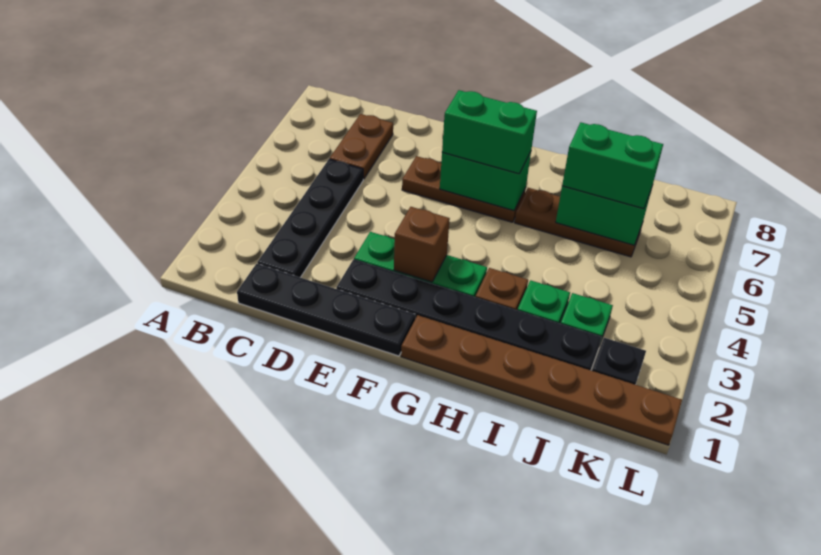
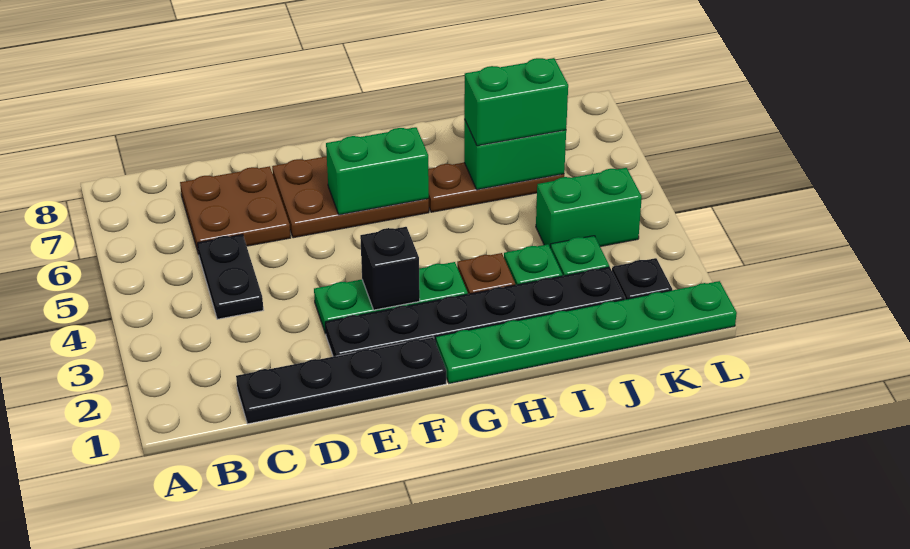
black plate C2:C5 level 1 -> black plate C4:C5 level 1
brown plate C6:C7 level 1 -> brown plate C6:D7 level 1
brown plate E6:G6 level 1 -> brown plate E6:G7 level 1
brown brick F3 level 2 -> black brick F3 level 2
green brick F6:G6 level 3 -> green brick J4:K4 level 1
brown plate G1:L1 level 1 -> green plate G1:L1 level 1

